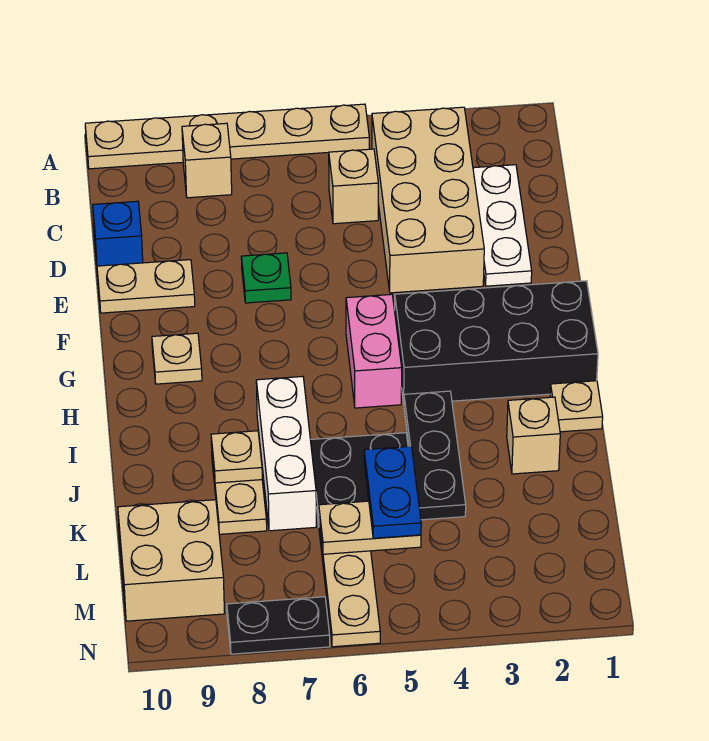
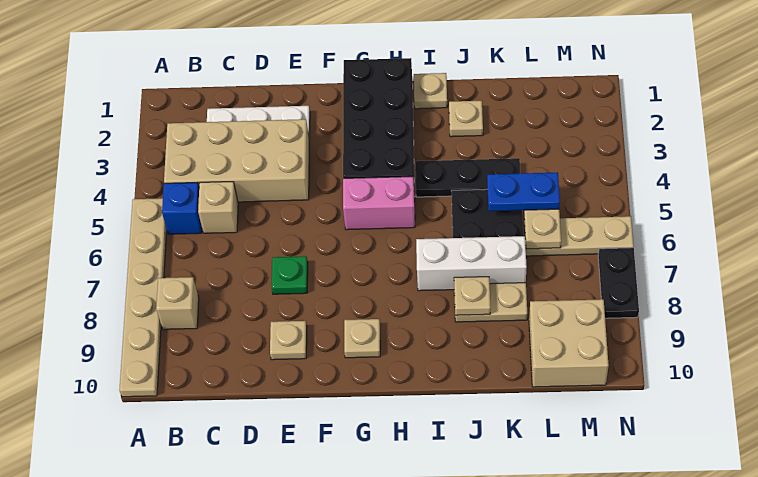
blue brick D10 level 1 -> blue brick B5 level 1
tan plate E9:E10 level 1 -> tan plate E9 level 1
tan brick J2 level 1 -> tan plate J2 level 1

